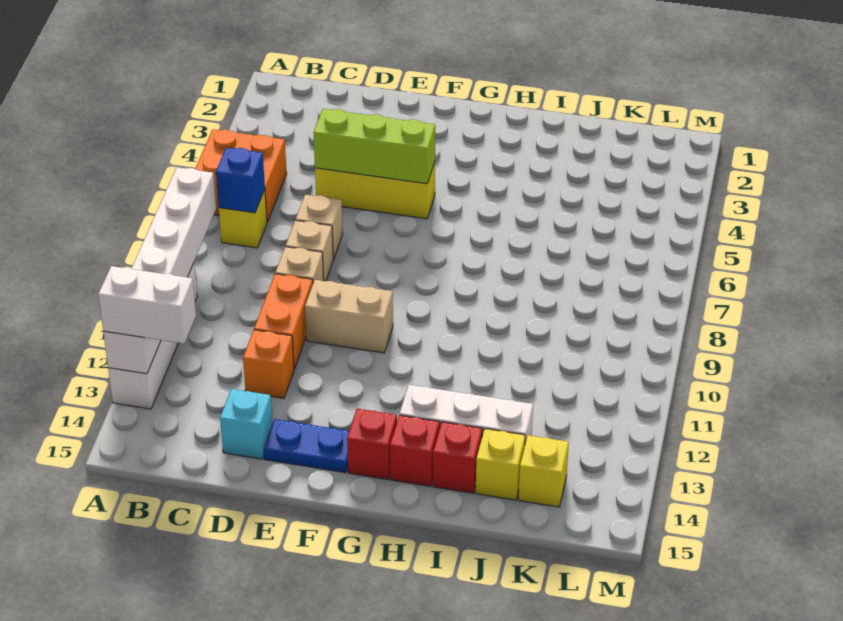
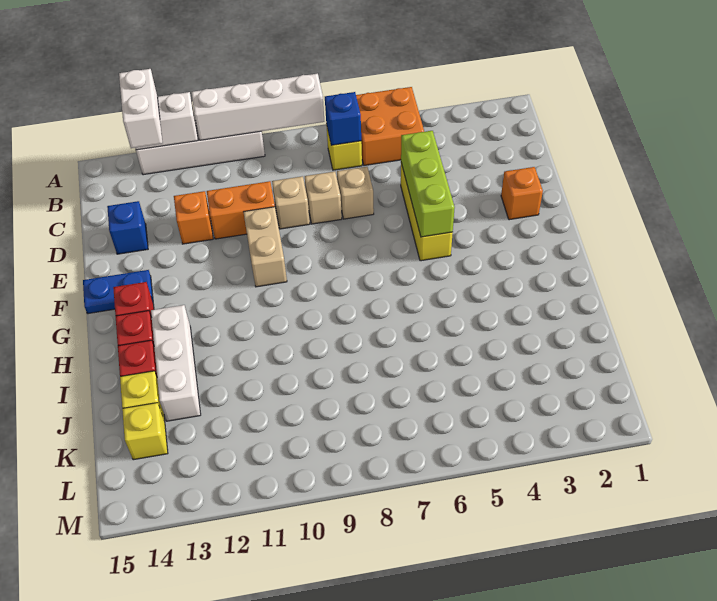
cyan brick D14 level 1 -> blue brick D14 level 1
none -> orange brick E2 level 1
blue plate E14:F14 level 1 -> blue plate F14:F15 level 1

